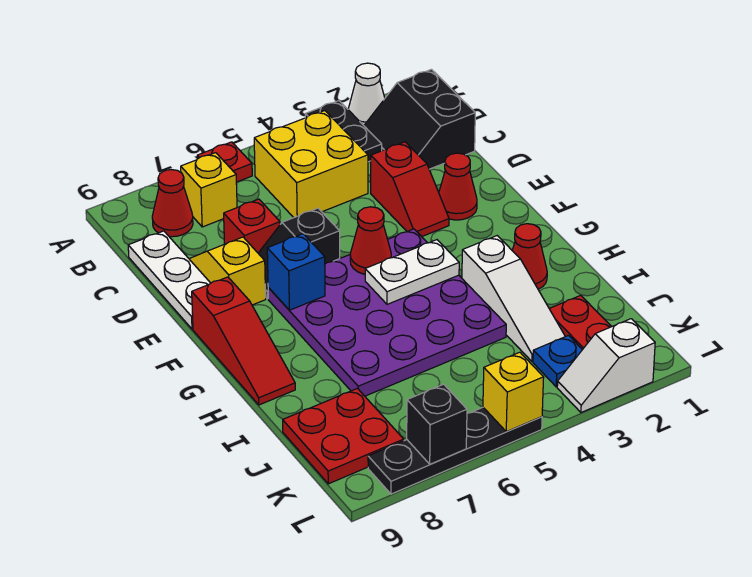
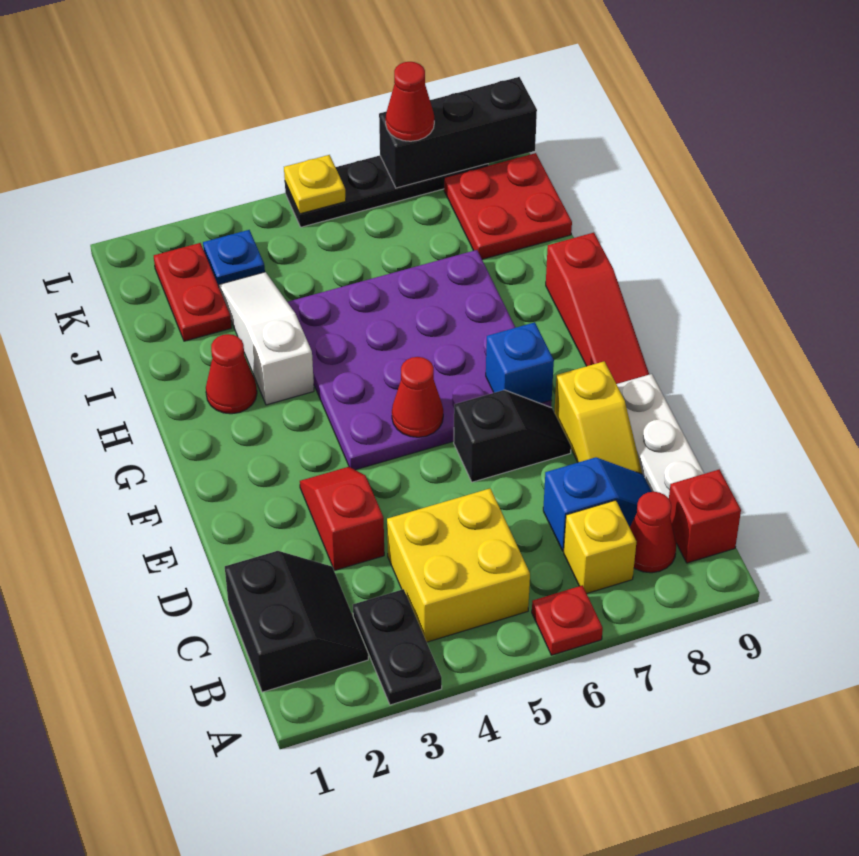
white cone A2 level 1 -> none
none -> blue slope C7:C8 level 1 top 7
red brick D7 level 1 -> red brick B9 level 1
red cone E2 level 1 -> red cone L7 level 3
red slope F9:H9 level 1 top F -> red slope F9:H9 level 1 top H
white plate G4:G5 level 2 -> none
white slope L2:L3 level 1 top 2 -> none
yellow brick L5 level 2 -> yellow plate L5 level 2
black brick L7 level 2 -> black brick L7:L9 level 2

